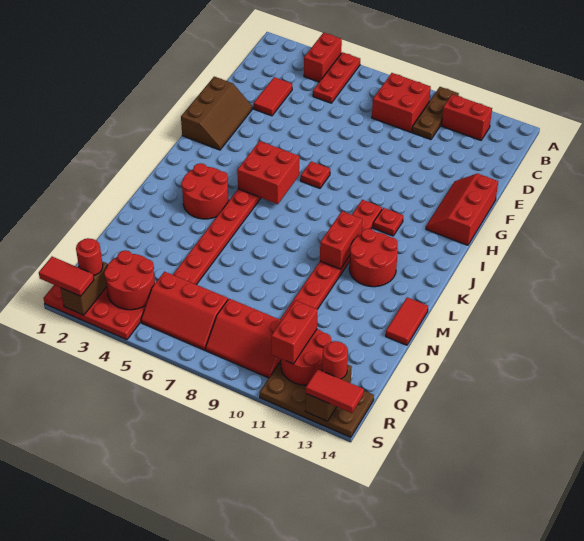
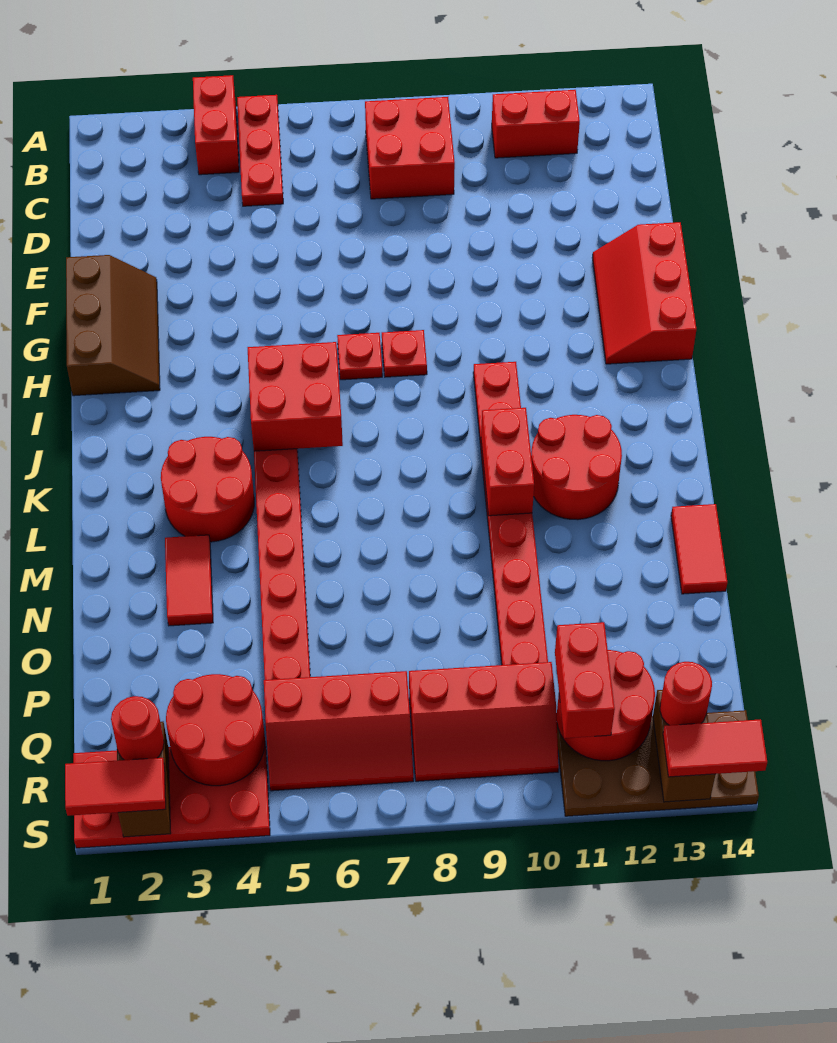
brown plate A10:C10 level 1 -> none
red tile D3:E3 level 1 -> red tile M3:N3 level 1
red plate I11 level 1 -> red plate H8 level 1

